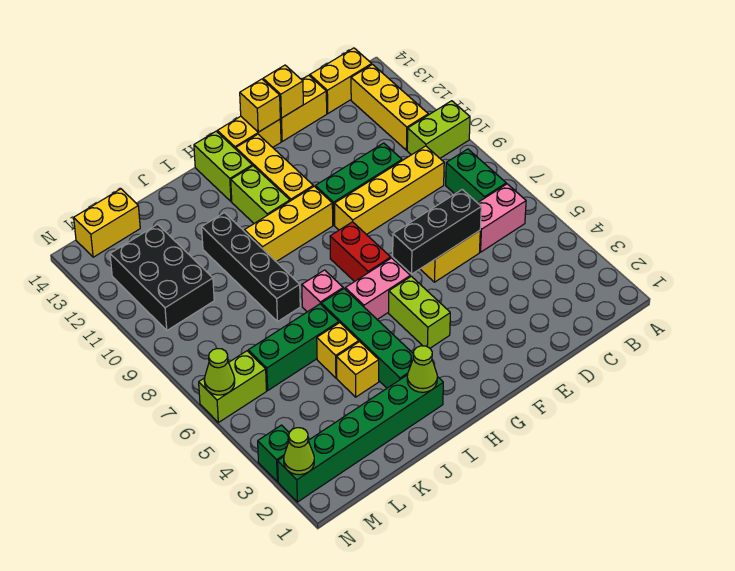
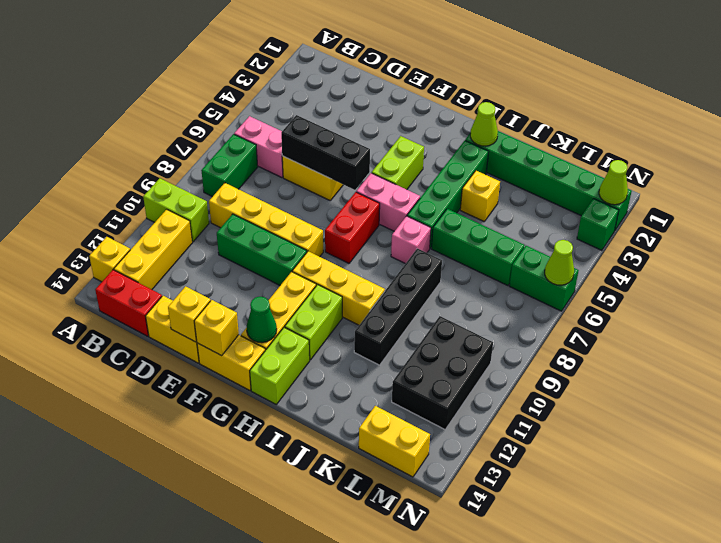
yellow brick B14:C14 level 1 -> red brick B14:C14 level 1
none -> green cone G13 level 2
yellow brick J5 level 1 -> yellow brick A13 level 1
lime brick M6:N6 level 1 -> green brick M6:N6 level 1

